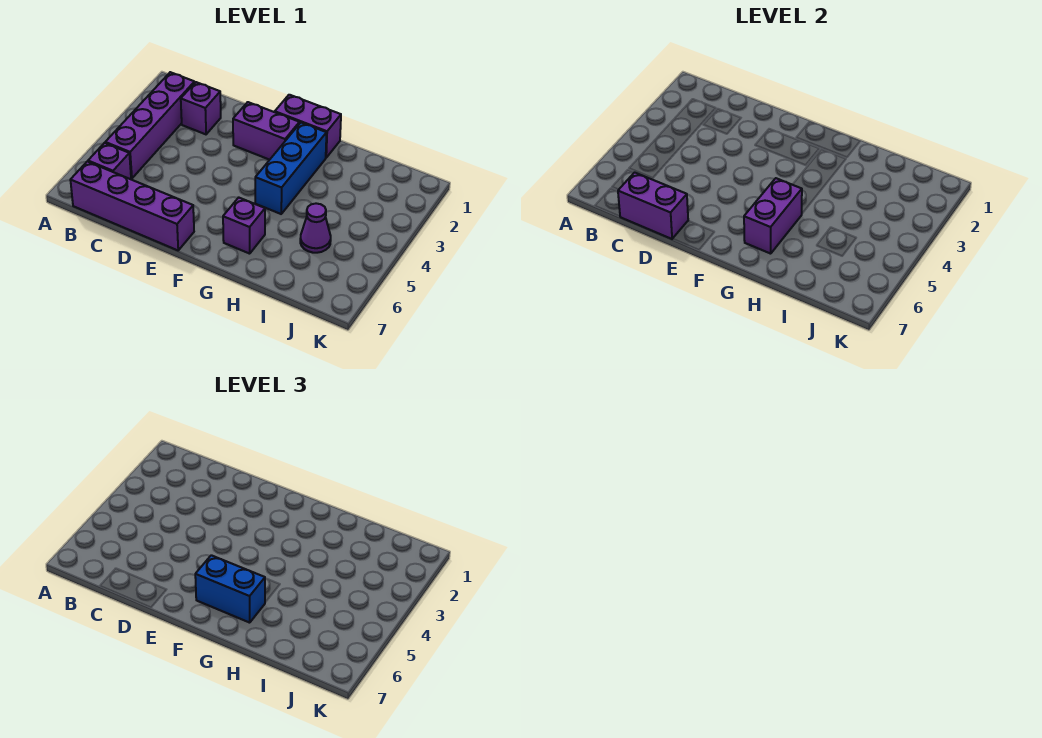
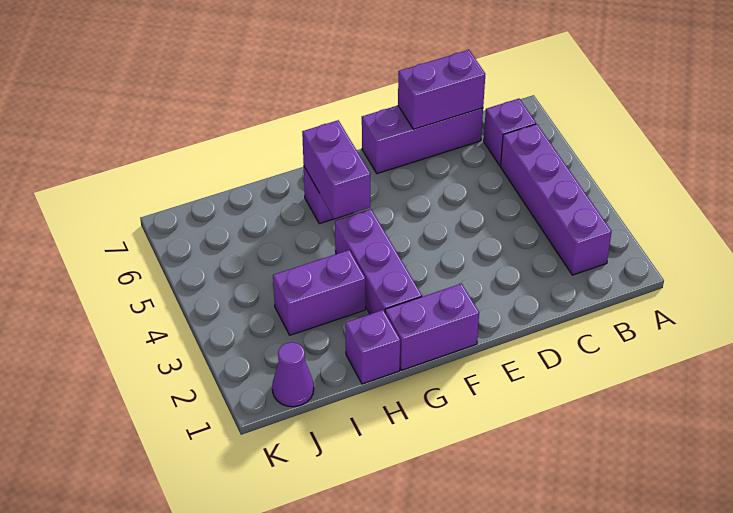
purple brick B7:E7 level 1 -> purple brick C7:E7 level 1
purple brick C2 level 1 -> purple brick H1 level 1
purple brick E2:F2 level 1 -> purple brick H3:I3 level 1
blue brick F6:G6 level 3 -> none
blue brick G2:G4 level 1 -> purple brick G2:G4 level 1
purple cone I5 level 1 -> purple cone J1 level 1

